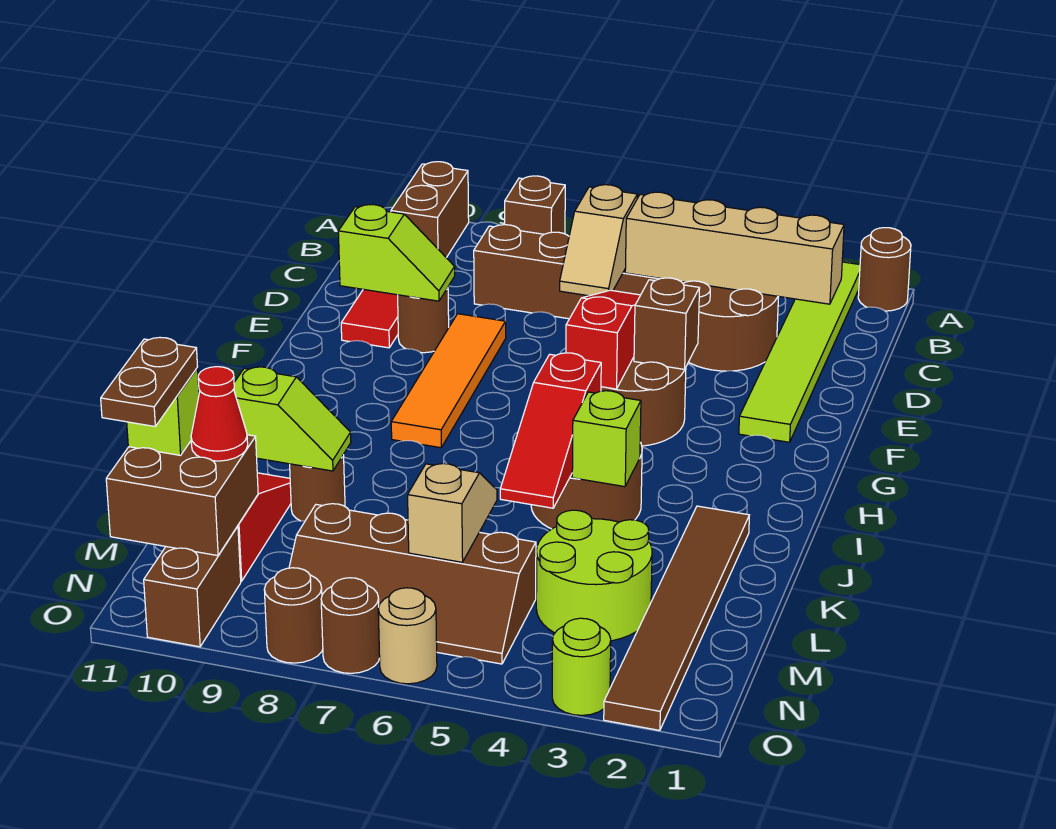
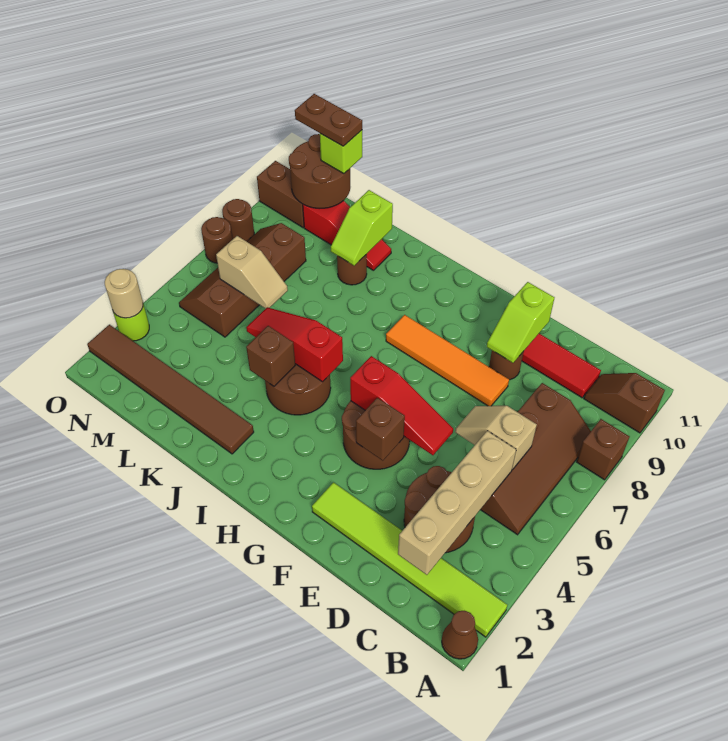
brown round brick A1 level 1 -> brown cone A1 level 1
brown brick A10:B10 level 1 -> brown slope A10:B10 level 1 top A
lime brick J4 level 2 -> brown brick J4 level 2
lime round brick L3:M4 level 1 -> none
brown brick M10:N11 level 2 -> brown round brick M10:N11 level 2
red cone M10 level 3 -> none
tan round brick O6 level 1 -> tan round brick O3 level 2

